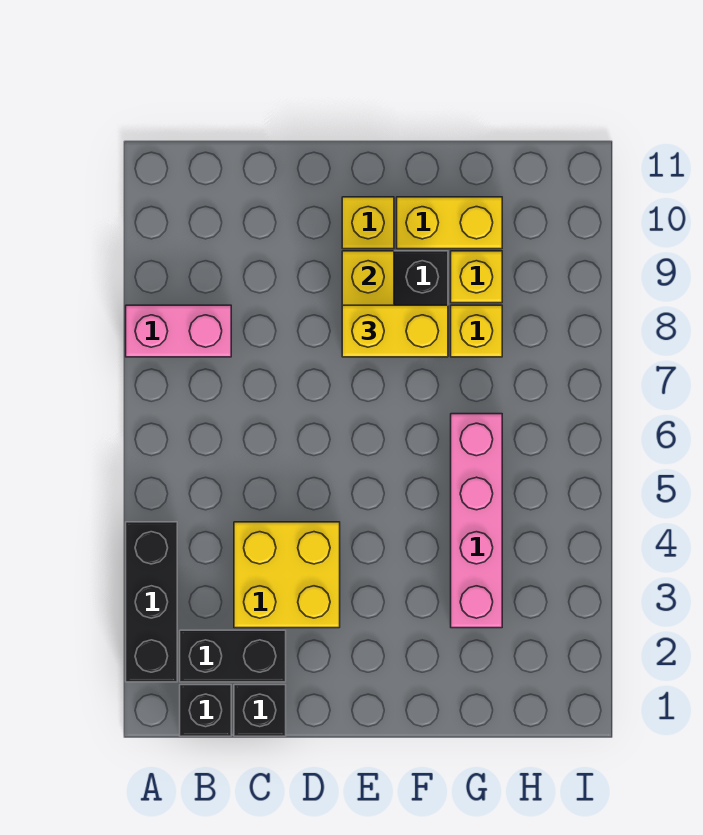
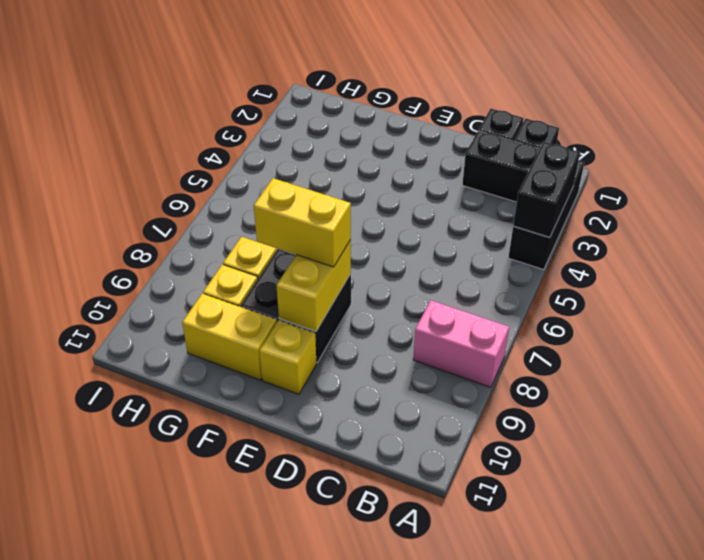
none -> black brick A3:A4 level 2
yellow brick C3:D4 level 1 -> none
pink brick G3:G6 level 1 -> none

